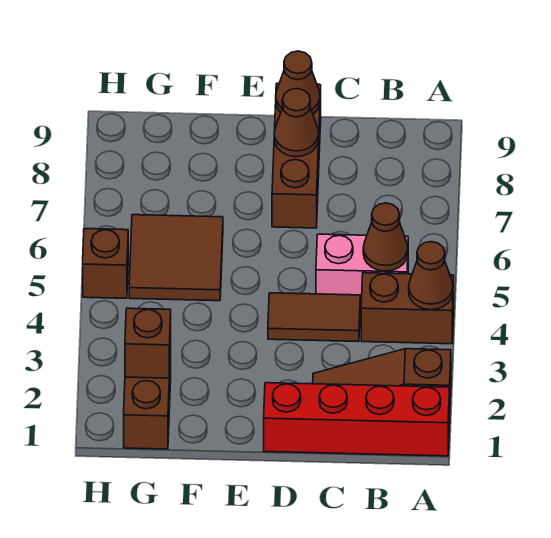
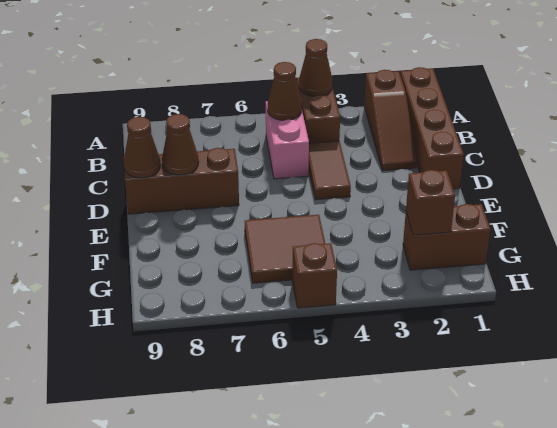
red brick A1:D1 level 1 -> brown brick A1:D1 level 1

